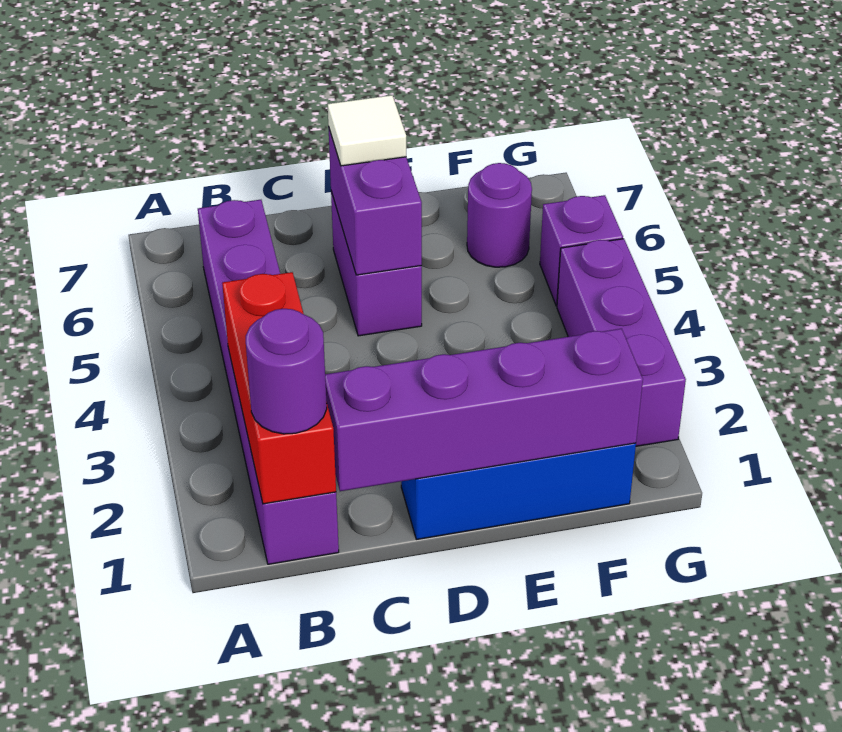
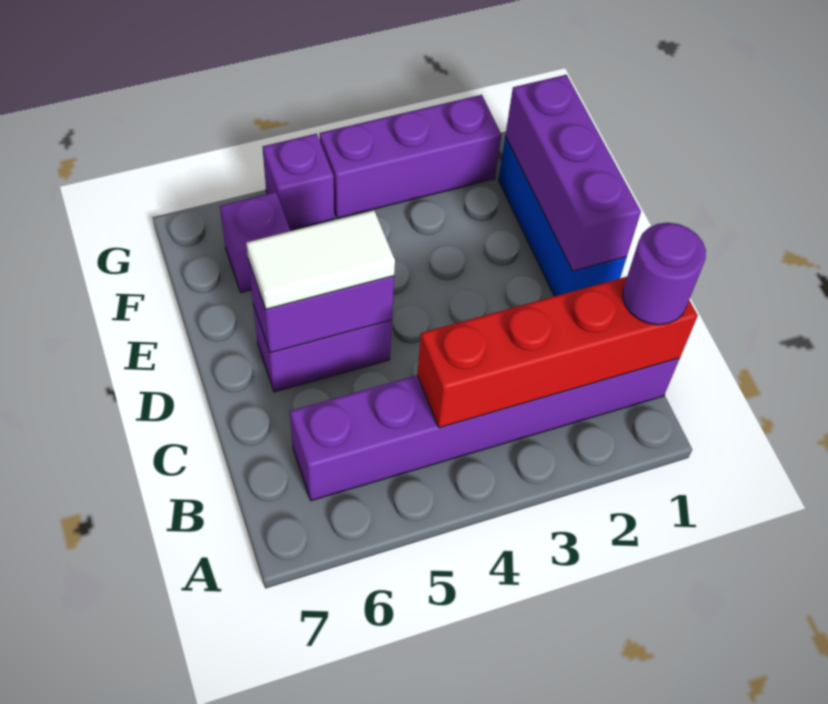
red brick B1:B3 level 2 -> red brick B1:B4 level 2
purple brick C1:F1 level 2 -> purple brick D1:F1 level 2
white tile D6 level 3 -> white tile D5:D6 level 3
purple round brick F6 level 1 -> purple brick F6 level 1

